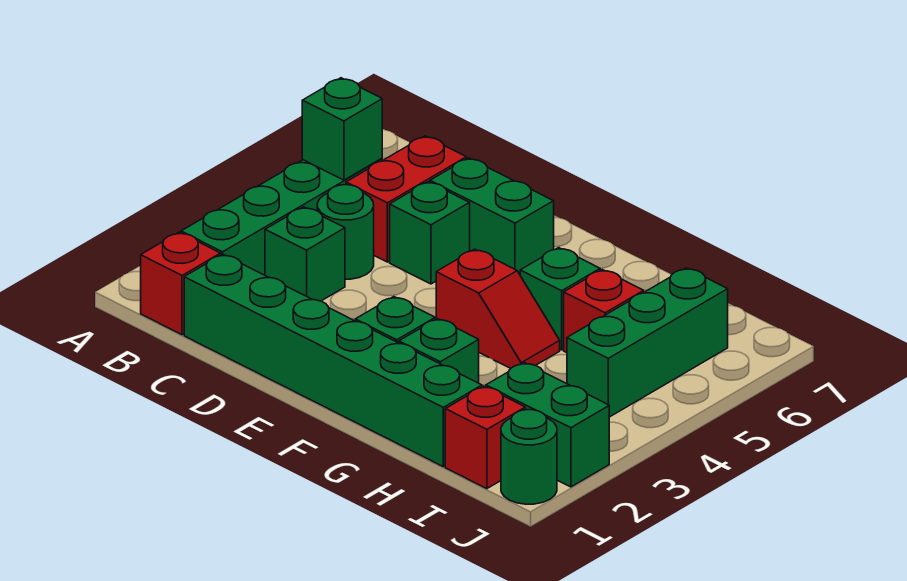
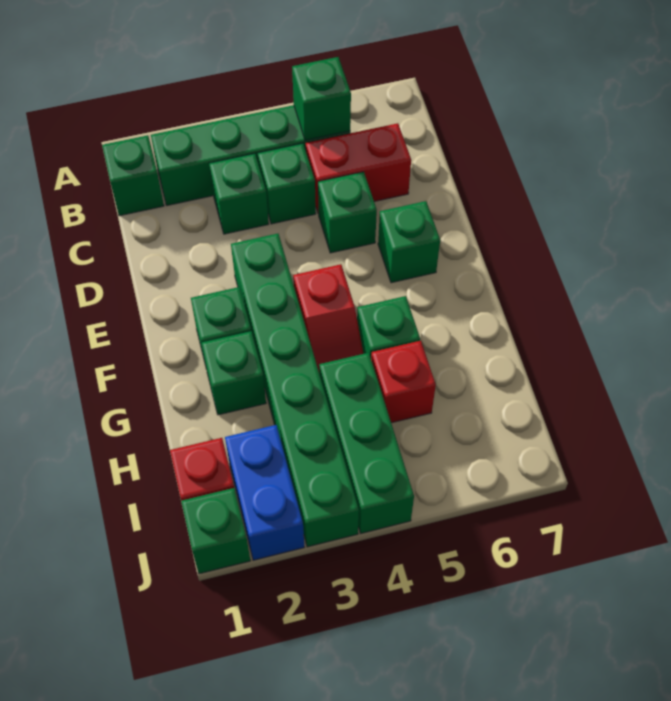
red brick B1 level 1 -> green brick B1 level 1
green brick C1:H1 level 1 -> green brick E3:J3 level 1
green round brick C4 level 1 -> green brick C4 level 1
green brick D6:E6 level 1 -> green brick E6 level 1
green brick I2:J2 level 1 -> blue brick I2:J2 level 1
green brick I4:I6 level 1 -> green brick H4:J4 level 1
green round brick J1 level 1 -> green brick J1 level 1

